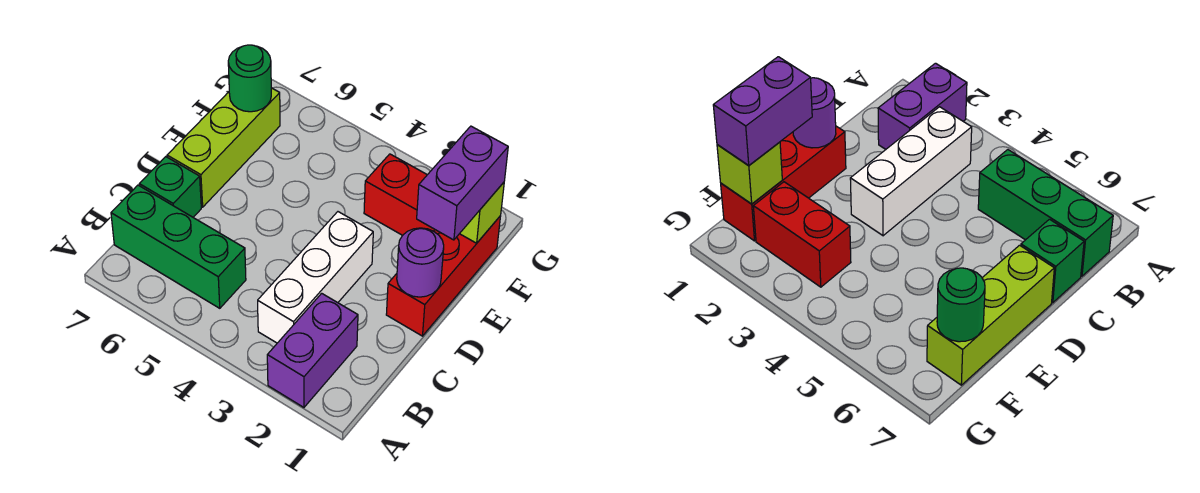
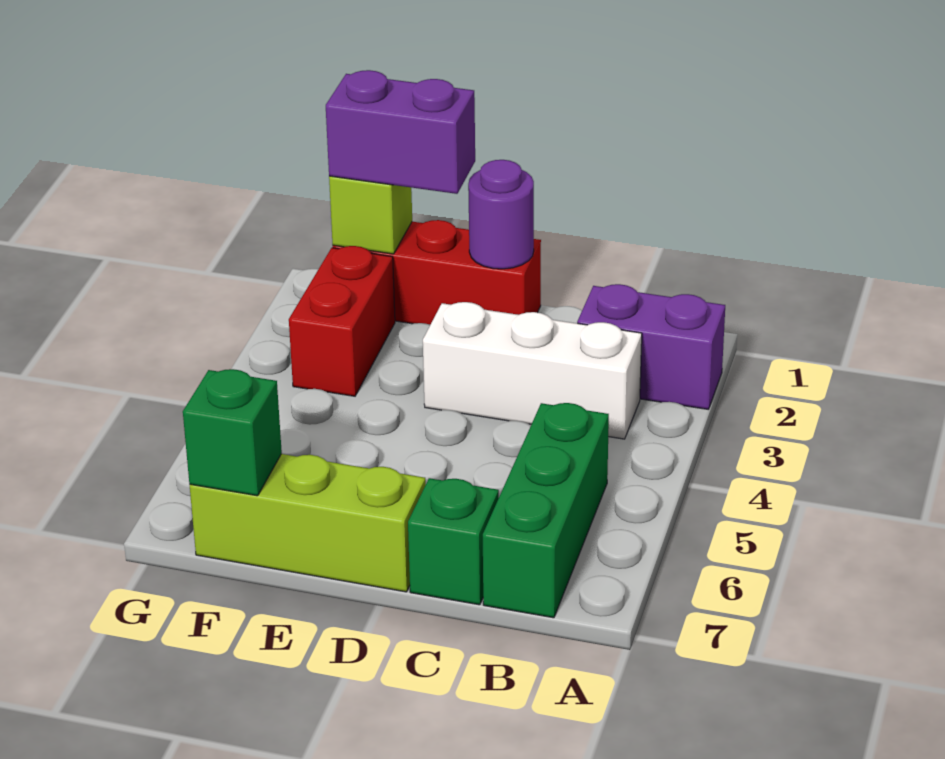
green round brick F7 level 2 -> green brick F7 level 2

